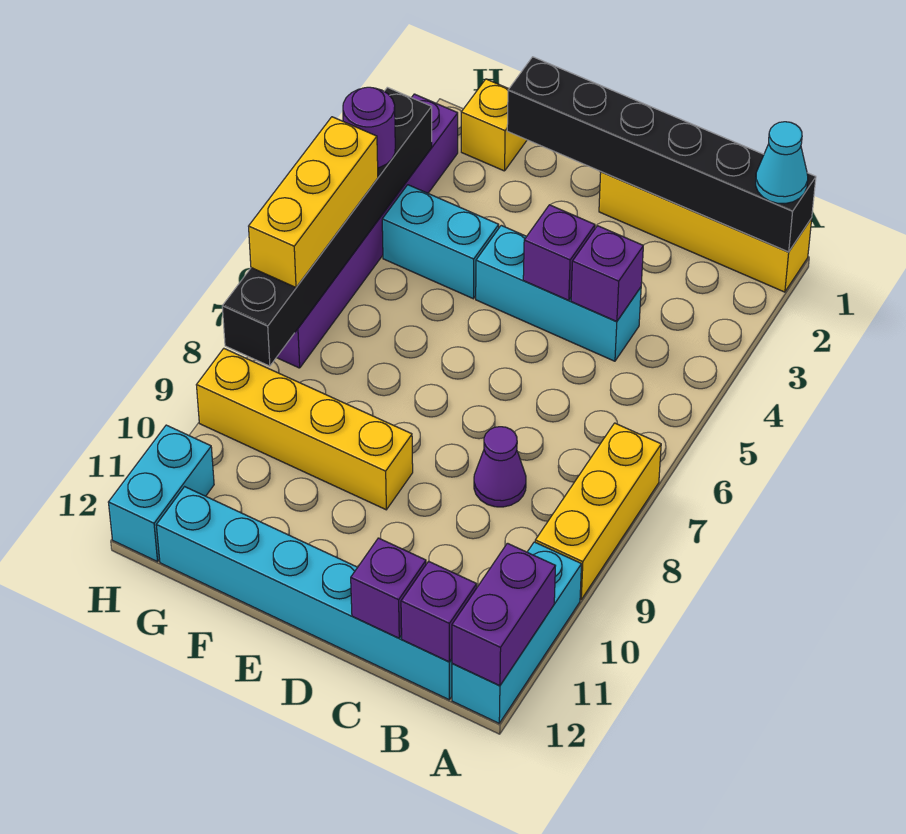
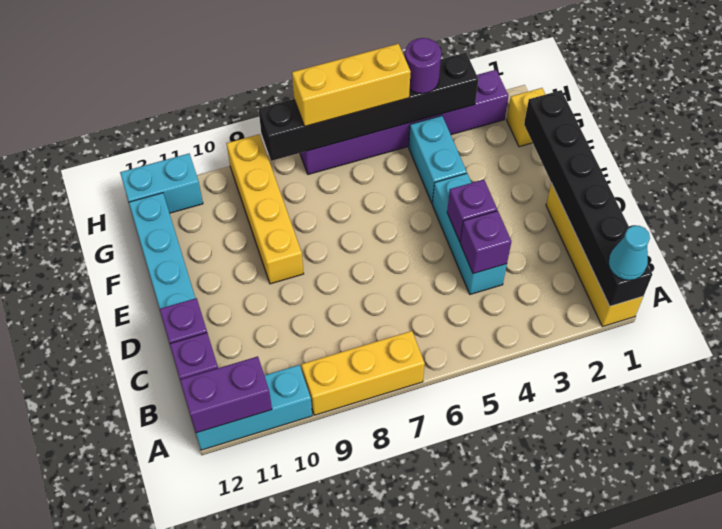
purple cone C8 level 1 -> none

